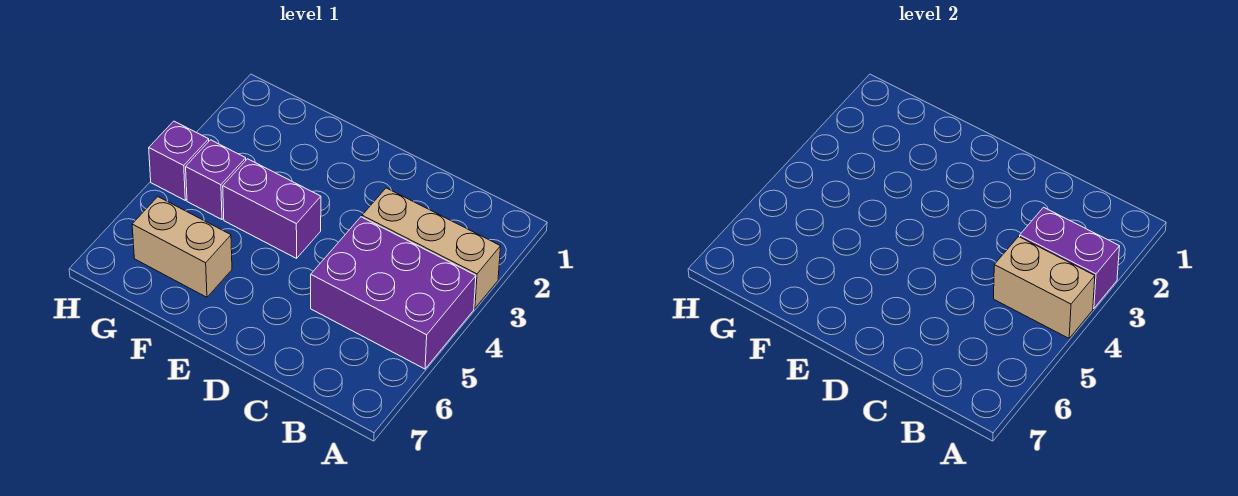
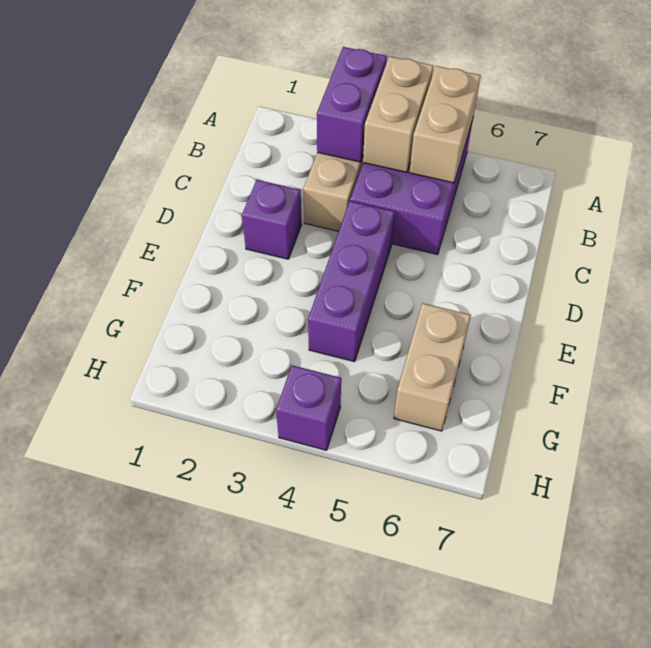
none -> tan brick A5:B5 level 2
purple brick E4:F4 level 1 -> purple brick D4:F4 level 1
purple brick G4 level 1 -> purple brick D2 level 1

